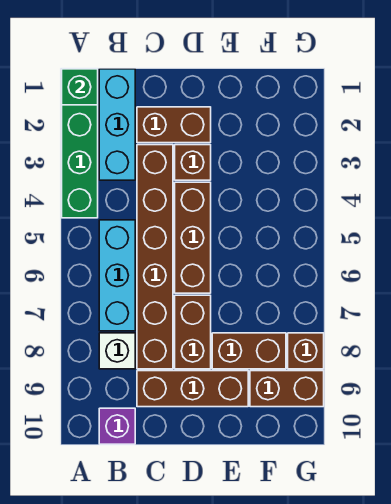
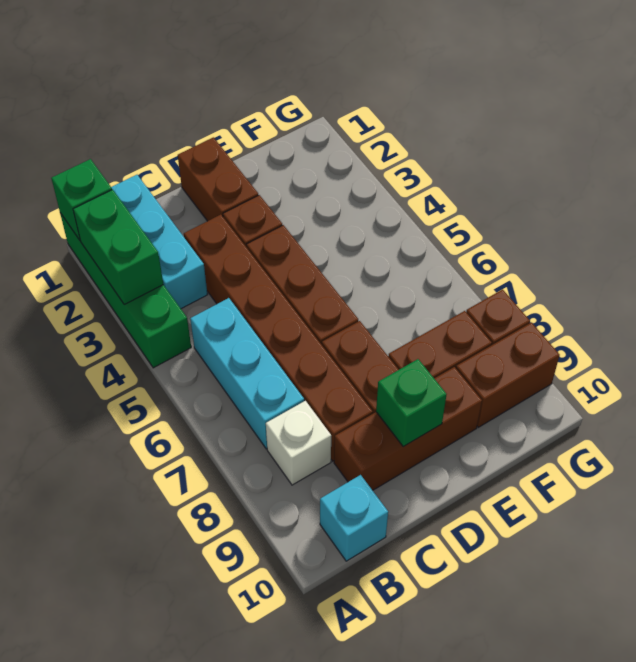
none -> green brick A2:A3 level 2
purple brick B10 level 1 -> cyan brick B10 level 1
brown brick C2:D2 level 1 -> brown brick D1:D2 level 1
none -> green brick D9 level 2

